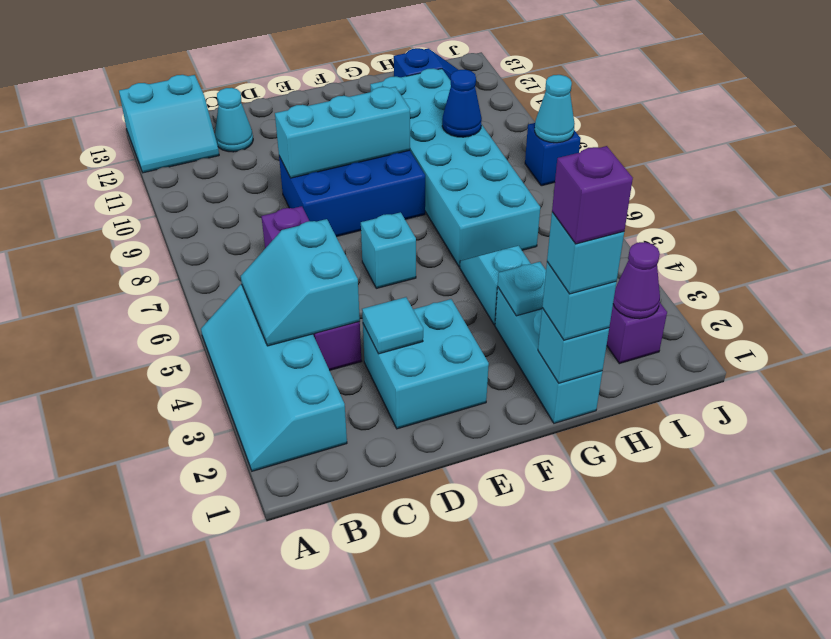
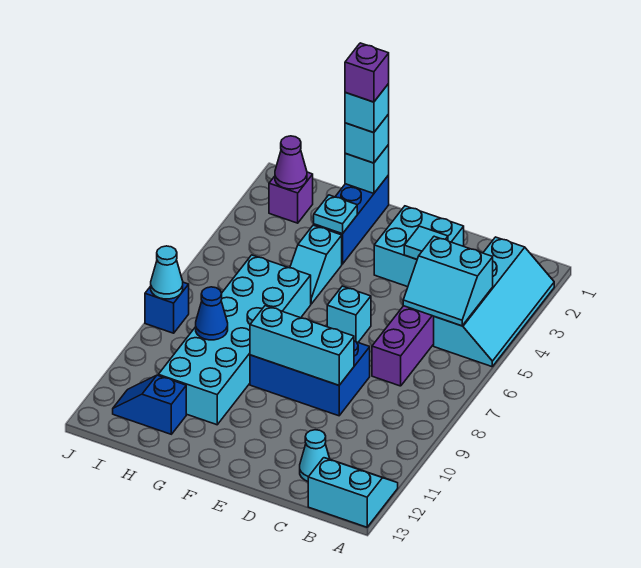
cyan slope B4:C5 level 2 top C -> cyan slope B4:C5 level 2 top 4
cyan brick G1:G3 level 1 -> blue brick G1:G3 level 1

